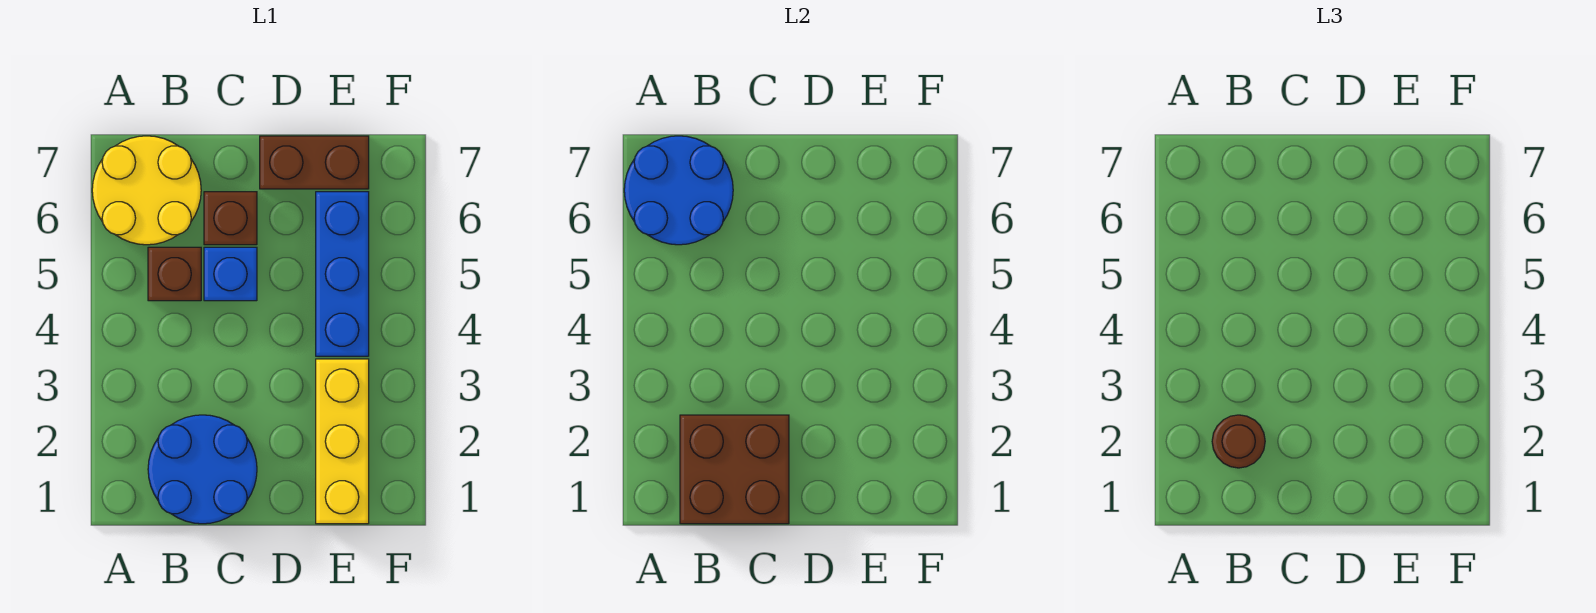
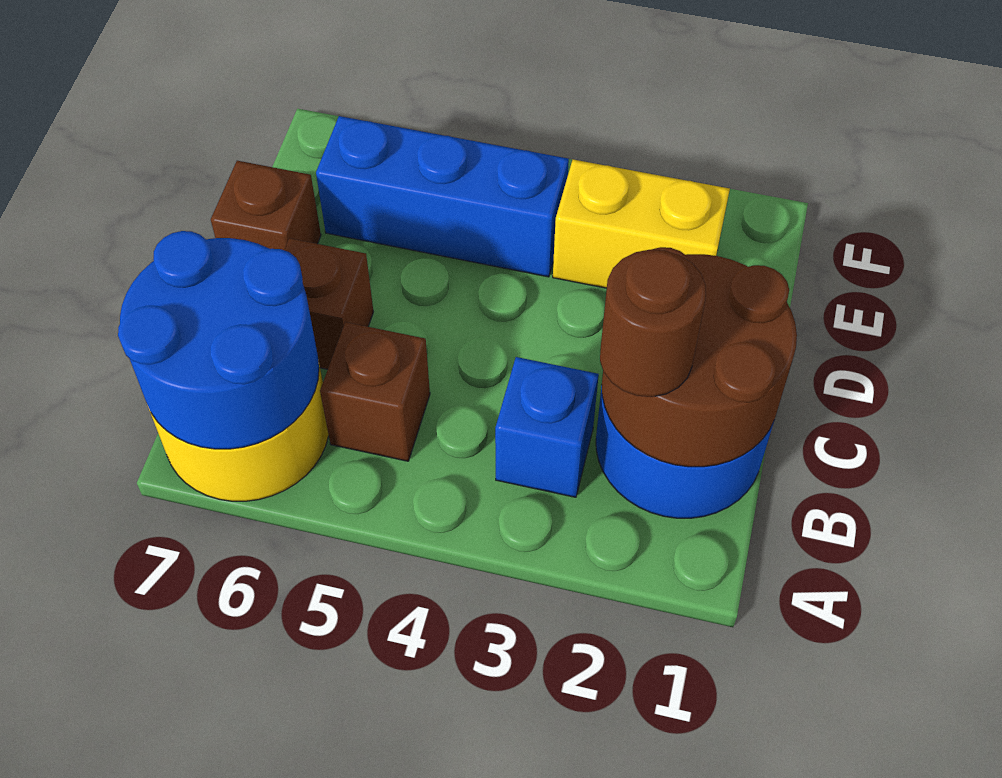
brown brick B1:C2 level 2 -> brown round brick B1:C2 level 2
blue brick C5 level 1 -> blue brick B3 level 1
brown brick D7:E7 level 1 -> brown brick D7 level 1
yellow brick E1:E3 level 1 -> yellow brick E2:E3 level 1

